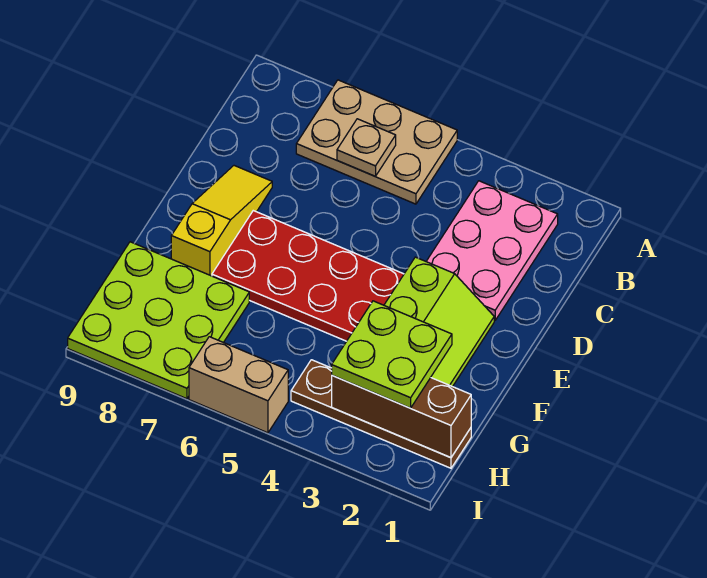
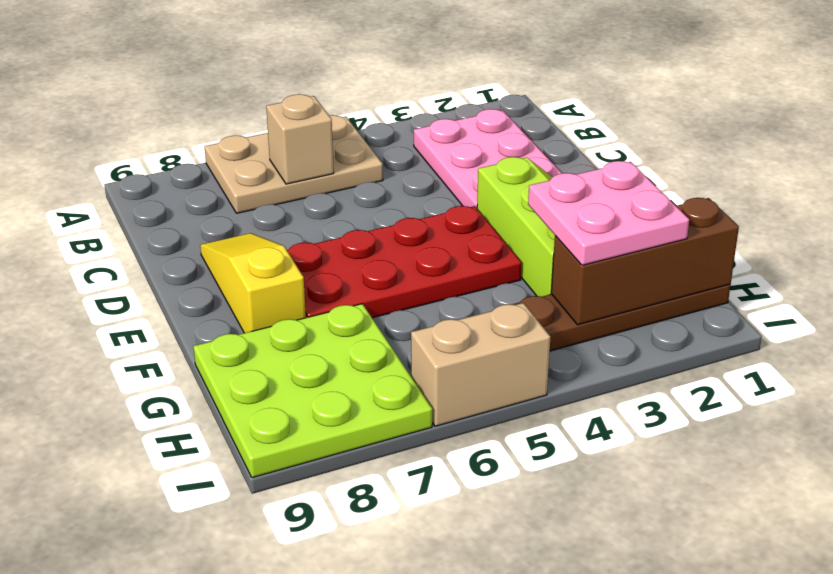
tan plate B6 level 2 -> tan brick B6 level 2
lime plate G2:H3 level 3 -> pink plate G2:H3 level 3

